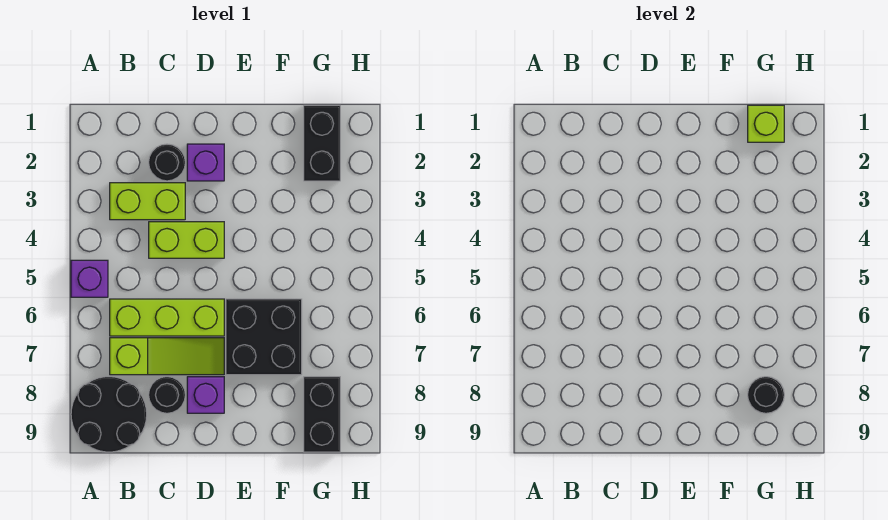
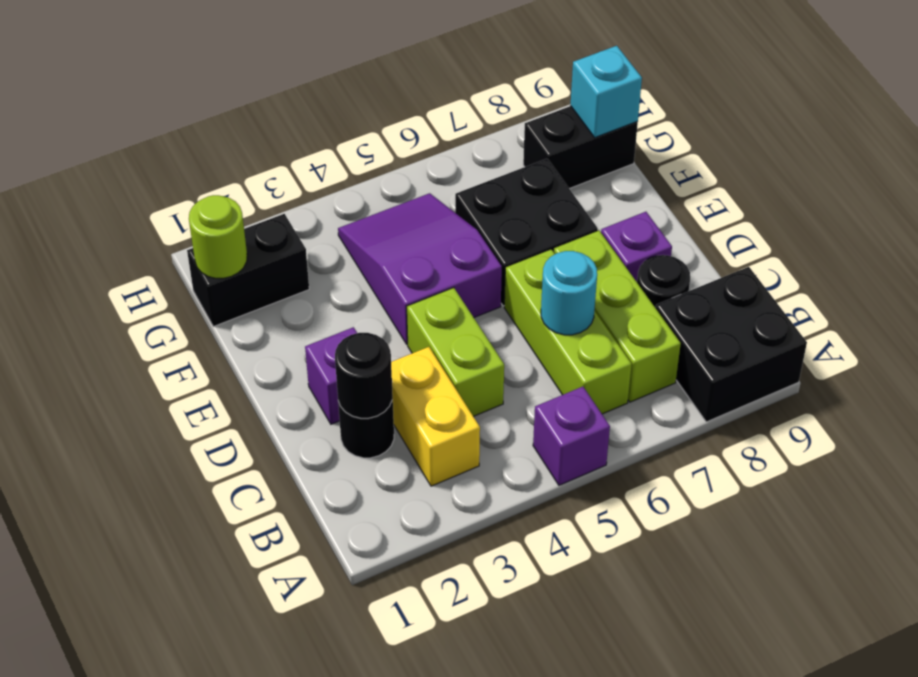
black round brick A8:B9 level 1 -> black brick A8:B9 level 1
lime brick B3:C3 level 1 -> yellow brick B3:C3 level 1
lime slope B7:D7 level 1 top B -> lime brick B7:D7 level 1
none -> cyan round brick C6 level 2
none -> purple slope E4:G5 level 1 top E
lime brick G1 level 2 -> lime round brick G1 level 2
black round brick G8 level 2 -> black round brick C2 level 2
none -> cyan brick G9 level 2

